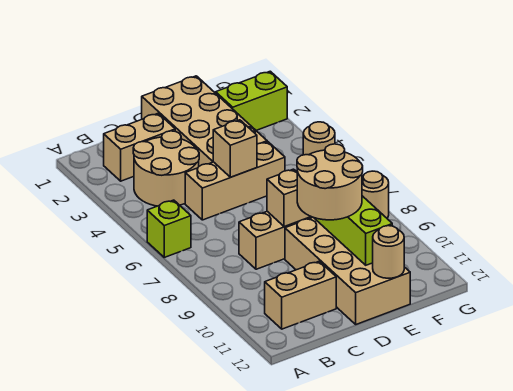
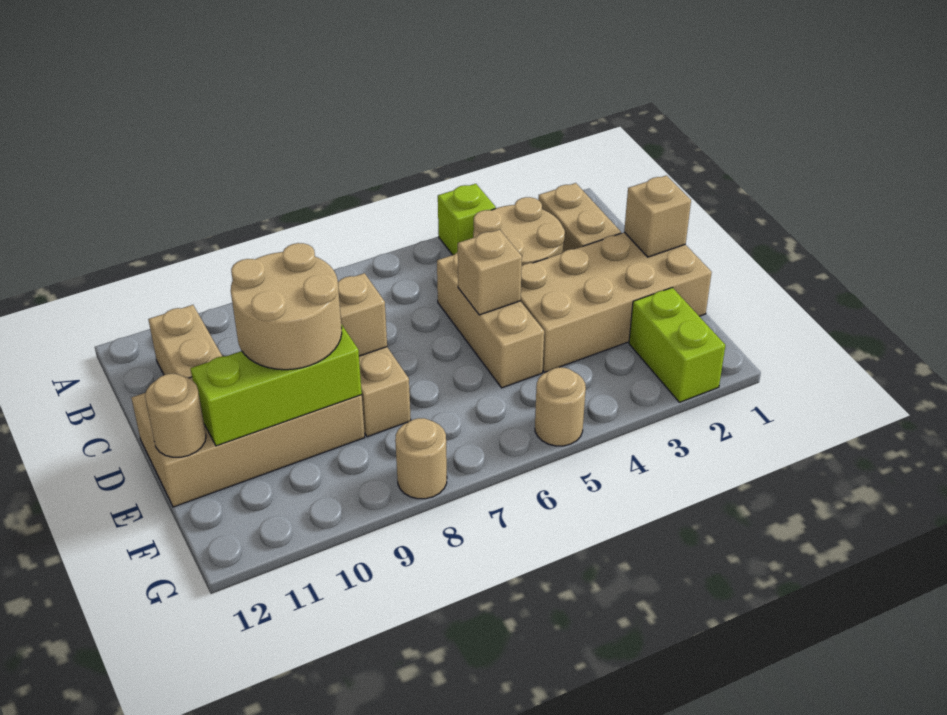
lime brick A6 level 1 -> lime brick A4 level 1
none -> tan brick D1 level 2

